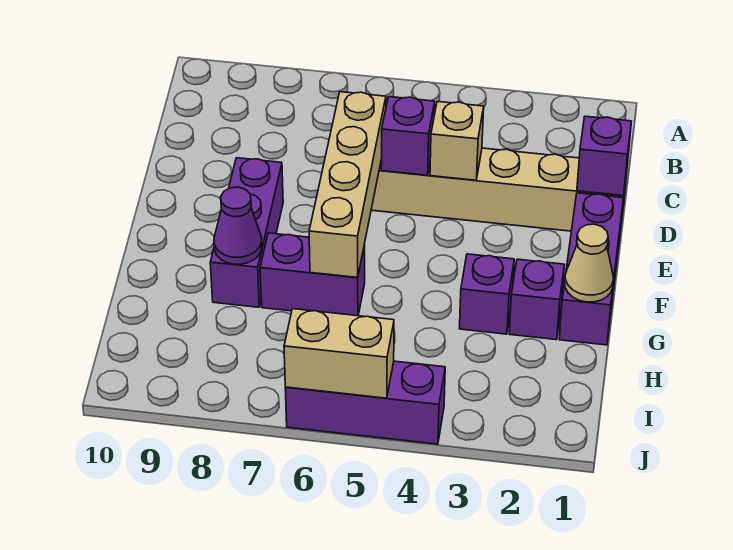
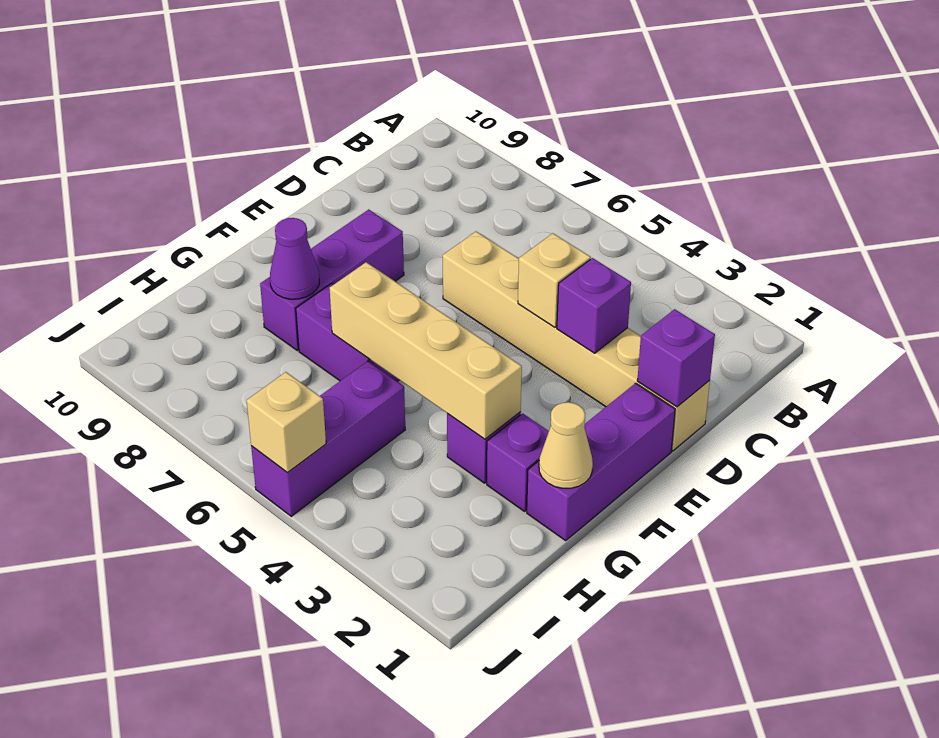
purple brick D5 level 2 -> purple brick D3 level 2
tan brick D6:G6 level 2 -> tan brick G3:G6 level 2
purple brick J4:J6 level 1 -> purple brick H5:J5 level 1
tan brick J5:J6 level 2 -> tan brick J5 level 2

